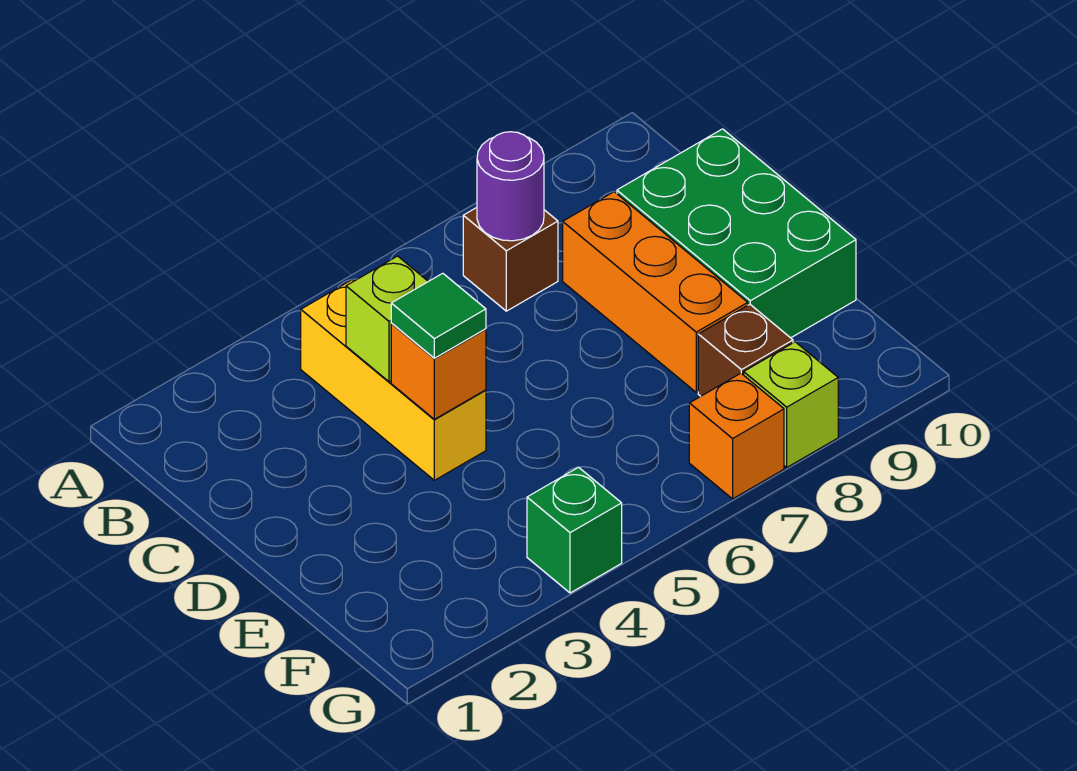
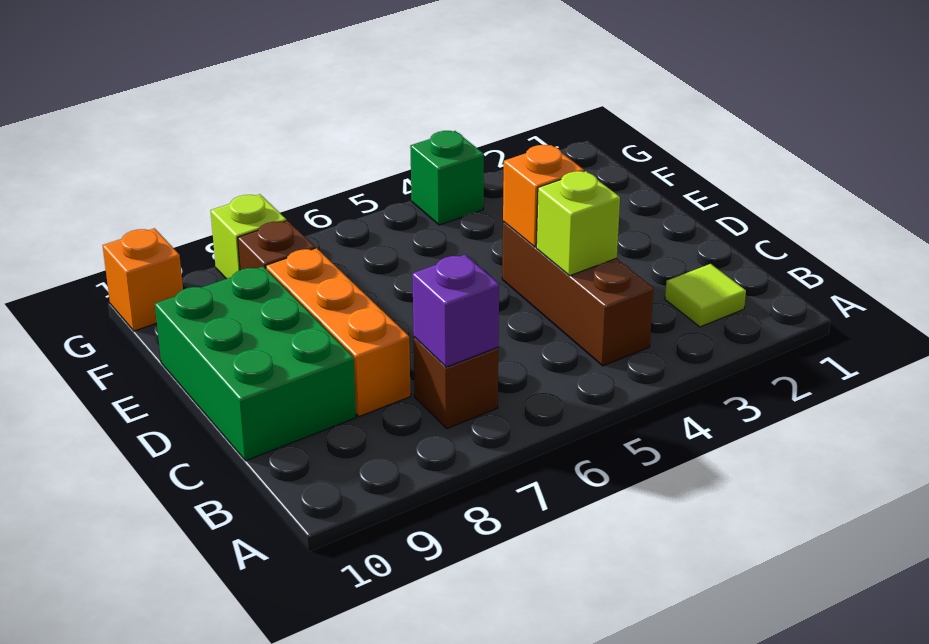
none -> lime tile B2 level 1
yellow brick B4:D4 level 1 -> brown brick B4:D4 level 1
purple round brick B7 level 2 -> purple brick B7 level 2
green tile D4 level 3 -> none
orange brick G7 level 1 -> orange brick G10 level 1

